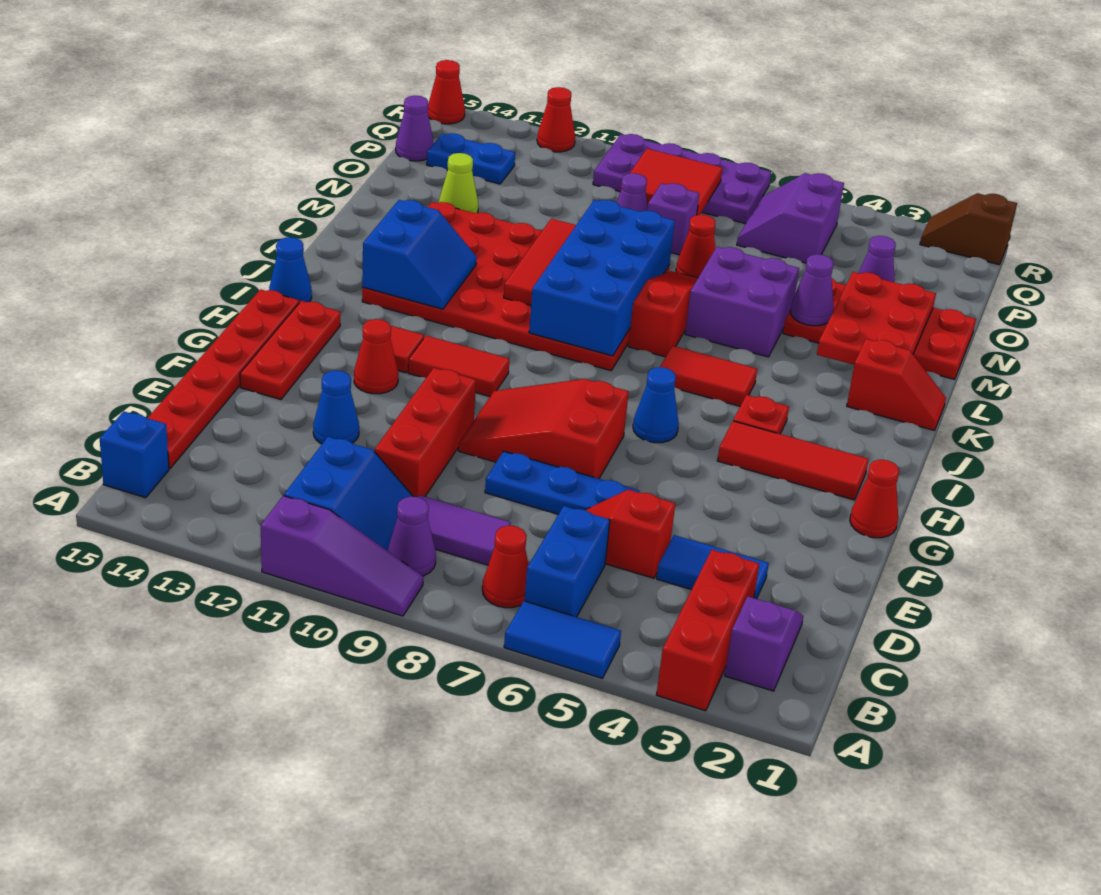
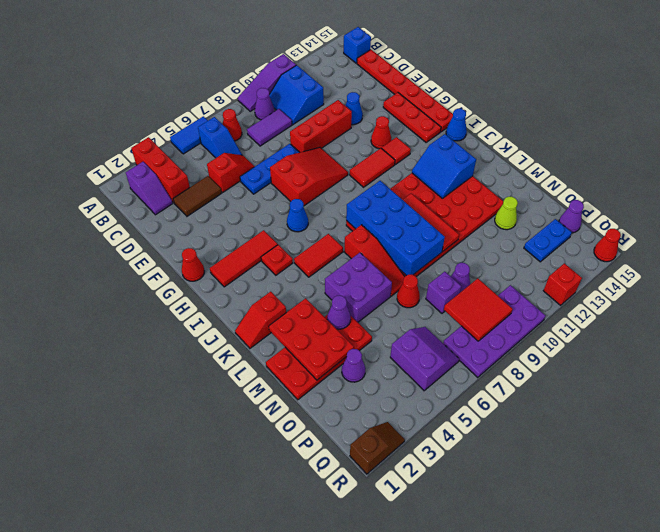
blue brick B6:C6 level 1 -> blue slope B6:C6 level 1 top B
blue tile D3:D4 level 1 -> brown tile D3:D4 level 1
red brick D10:F10 level 1 -> red brick E9:E11 level 1
red cone R12 level 1 -> red brick R12 level 1

